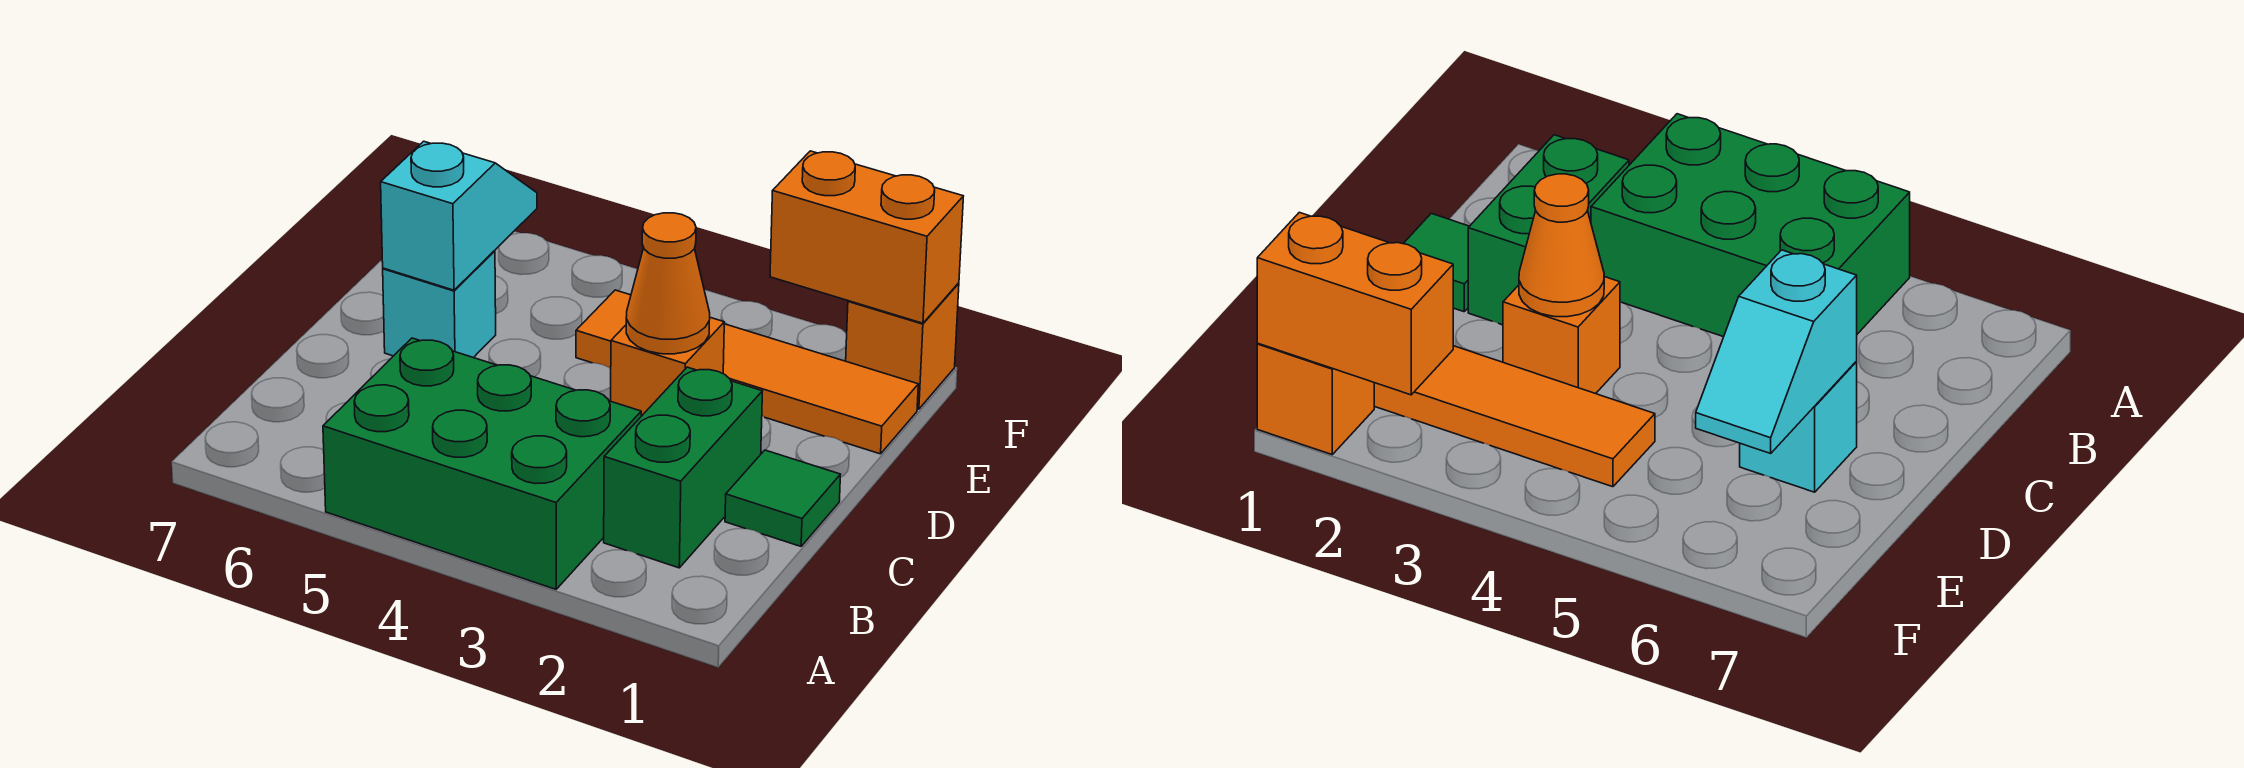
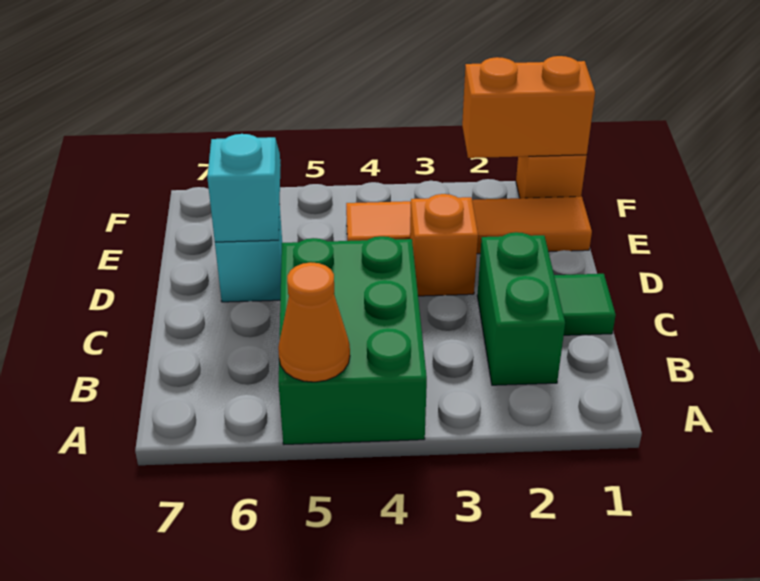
green brick A3:B5 level 1 -> green brick A4:C5 level 1
orange cone D3 level 2 -> orange cone A5 level 2

